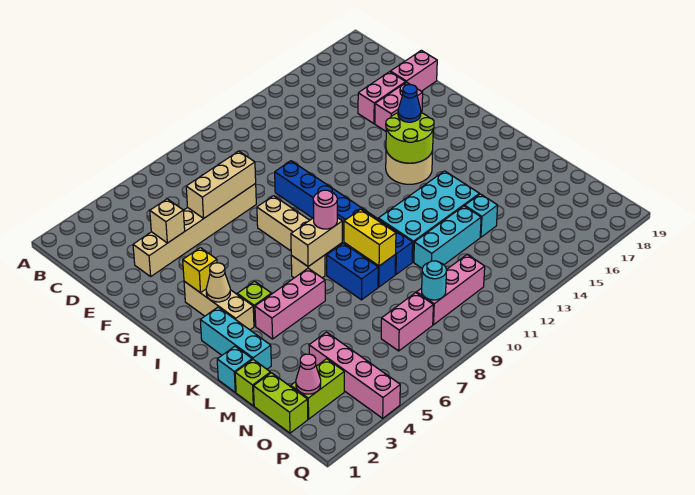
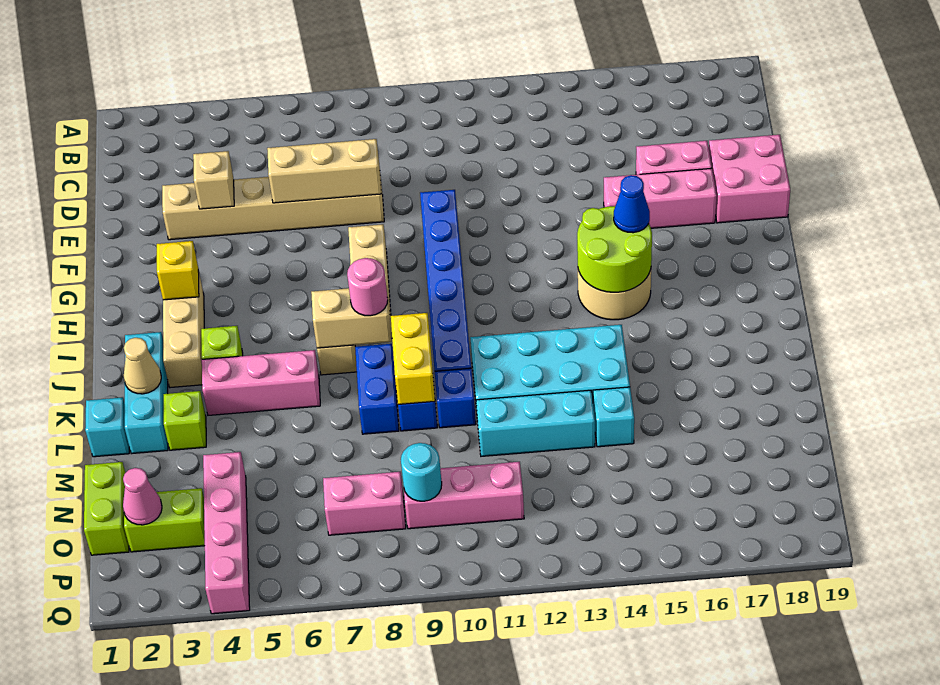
pink brick E18:E19 level 1 -> pink brick E18:F19 level 1
pink brick F16:F17 level 1 -> pink brick F15:F17 level 1
tan cone I3 level 2 -> tan cone K2 level 2
lime brick M1 level 1 -> lime brick L3 level 1

